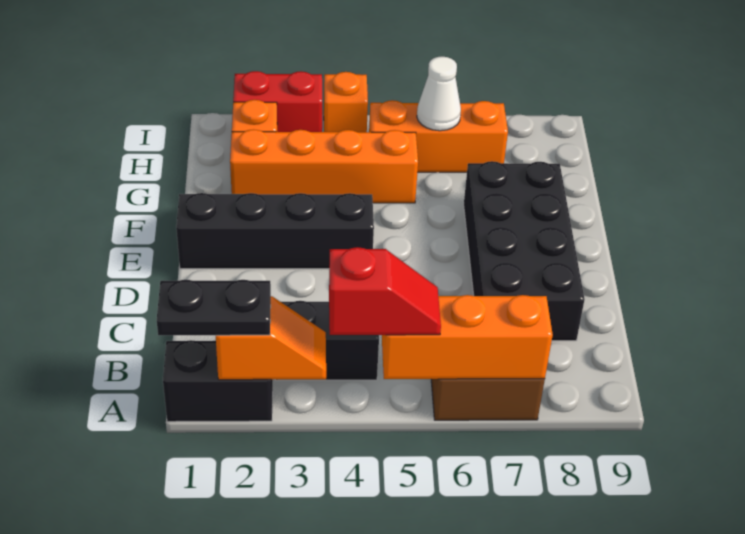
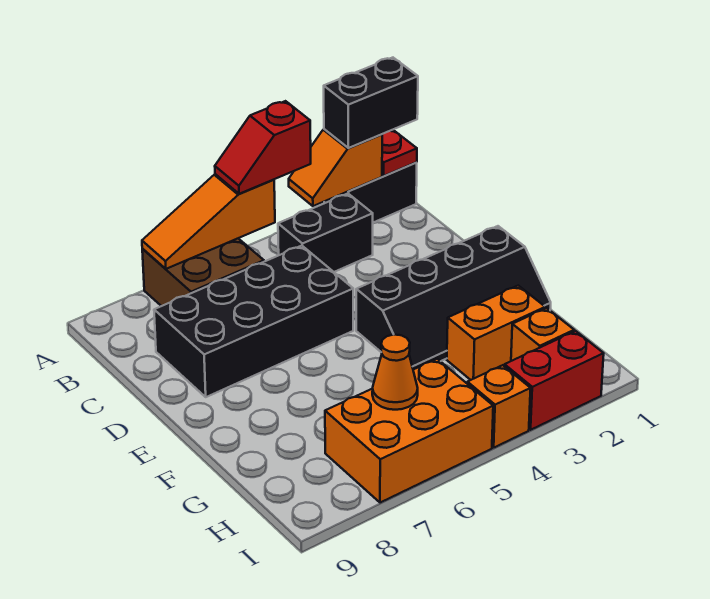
none -> red plate A1 level 2
black plate A1:A2 level 3 -> black brick A1:A2 level 3
orange brick A5:A7 level 2 -> orange slope A5:A7 level 2 top 5
black brick C7:F8 level 1 -> black brick C5:D8 level 1
orange brick G2:G5 level 1 -> orange brick G2:G3 level 1
orange brick H5:H7 level 1 -> orange brick H5:I7 level 1
white cone H6 level 2 -> orange cone H6 level 2

